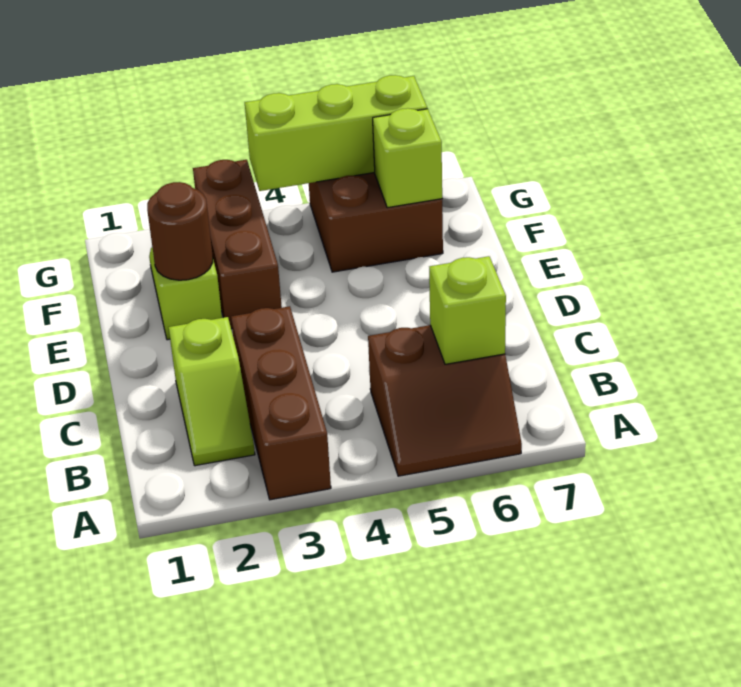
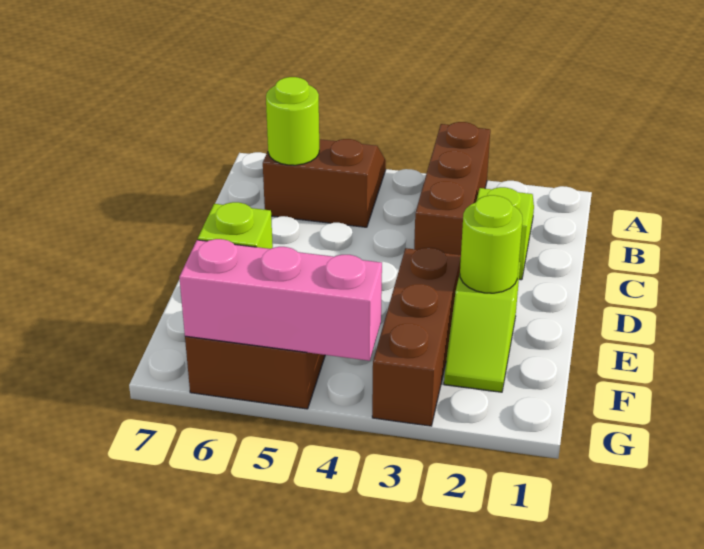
lime brick B6 level 2 -> lime round brick B6 level 2
brown round brick E2 level 2 -> lime round brick E2 level 2
lime brick G4:G6 level 2 -> pink brick G4:G6 level 2

